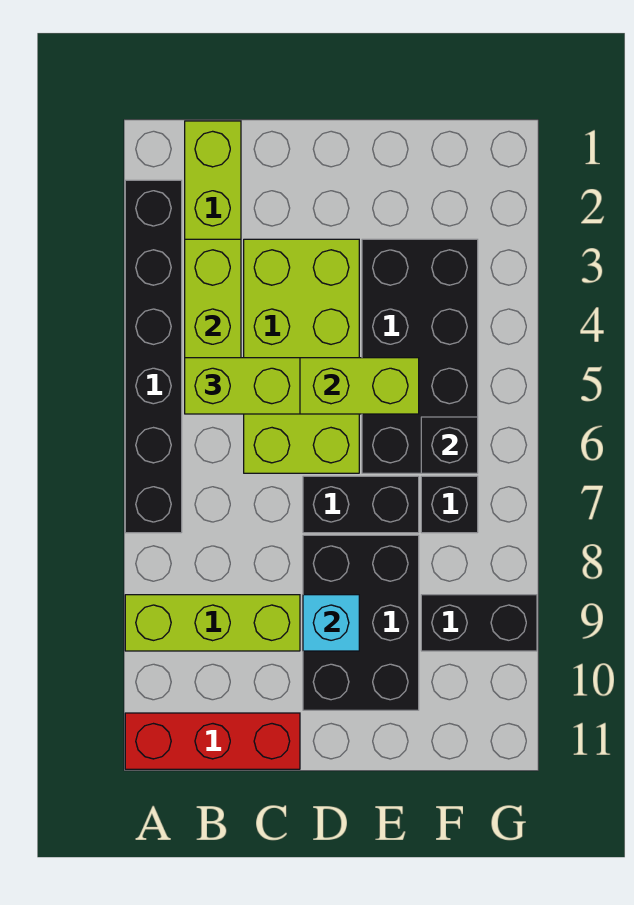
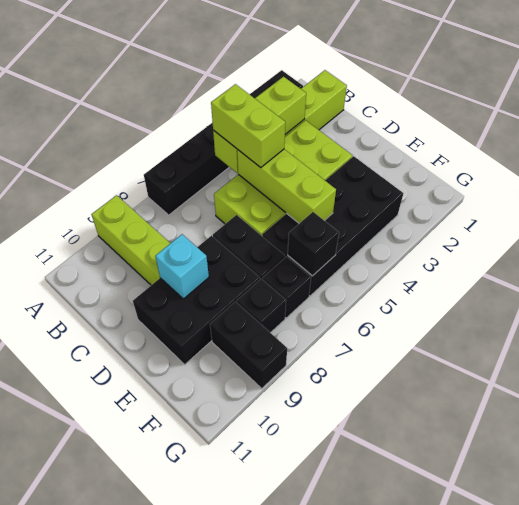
red brick A11:C11 level 1 -> none
none -> black brick F8 level 1

